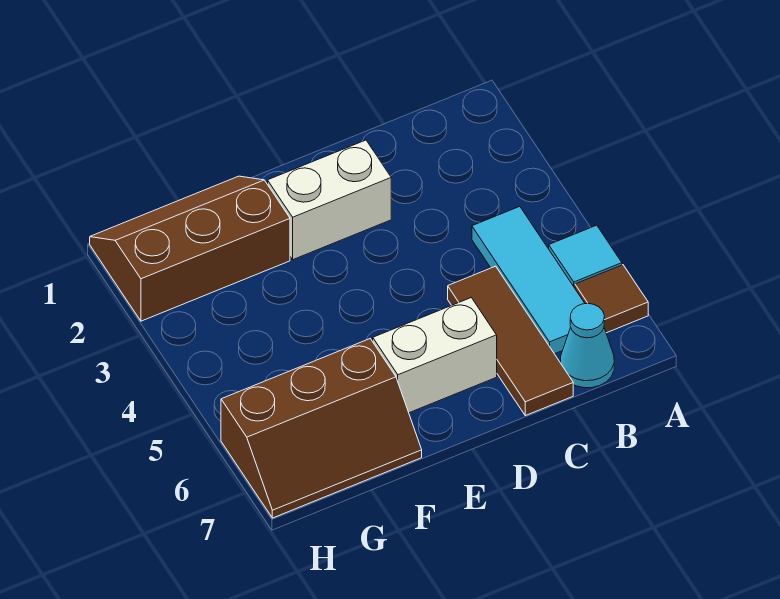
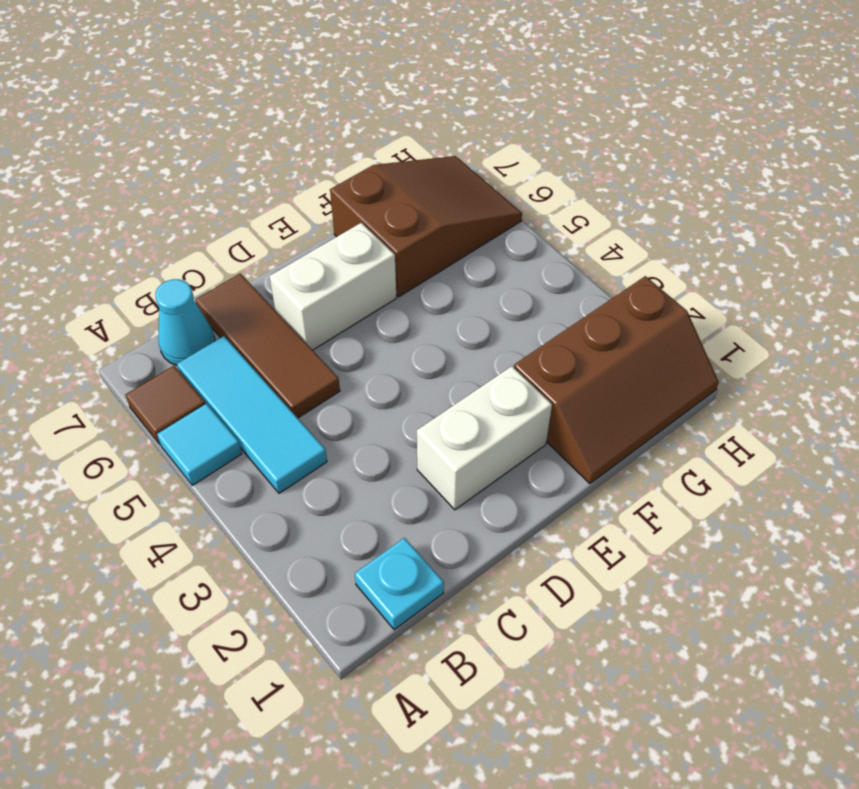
none -> cyan plate B1 level 1
brown slope F6:H7 level 1 top 6 -> brown slope F6:H7 level 1 top F

